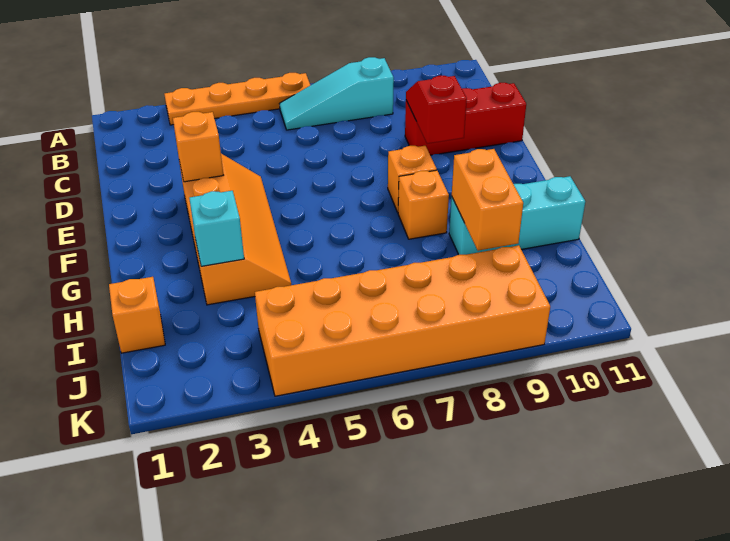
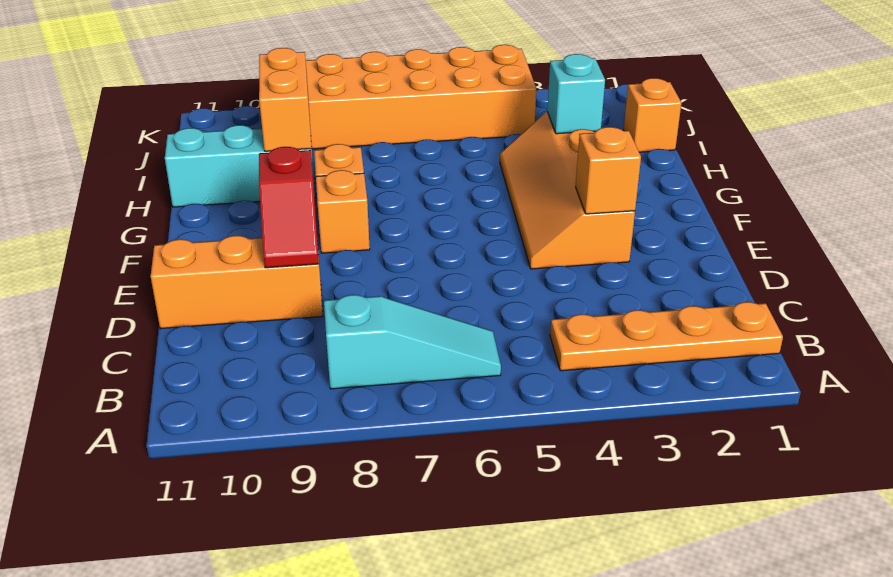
orange plate A3:A6 level 1 -> orange plate B1:B4 level 1
red brick D9:D11 level 1 -> orange brick D9:D11 level 1

